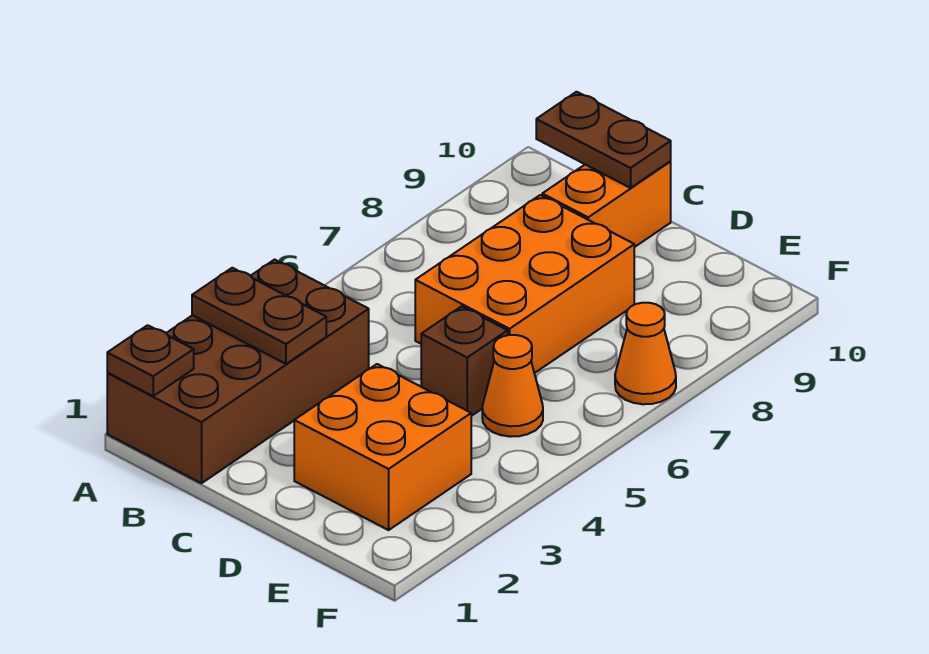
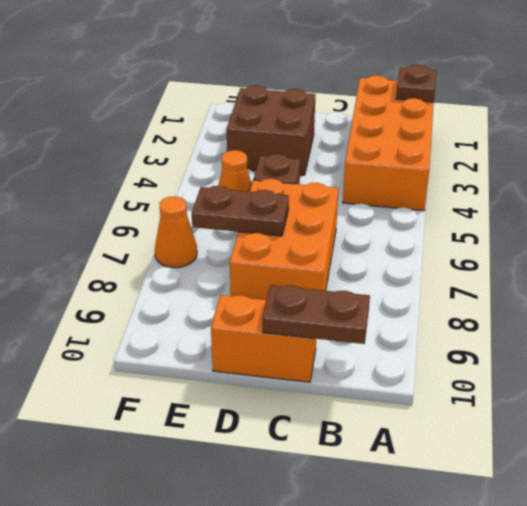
brown brick A1:B4 level 1 -> orange brick A1:B4 level 1
brown plate A3:B3 level 2 -> brown plate D7:E7 level 2
orange brick C9:C10 level 1 -> orange brick C10:D10 level 1
orange brick D2:E3 level 1 -> brown brick D2:E3 level 1

